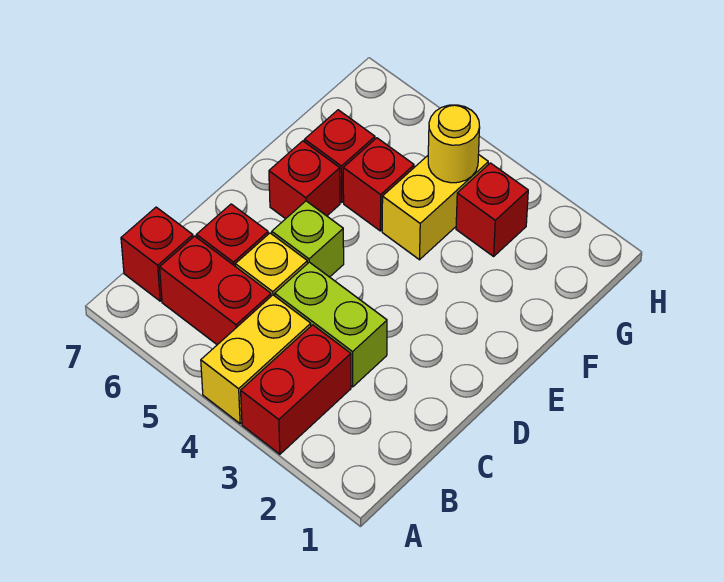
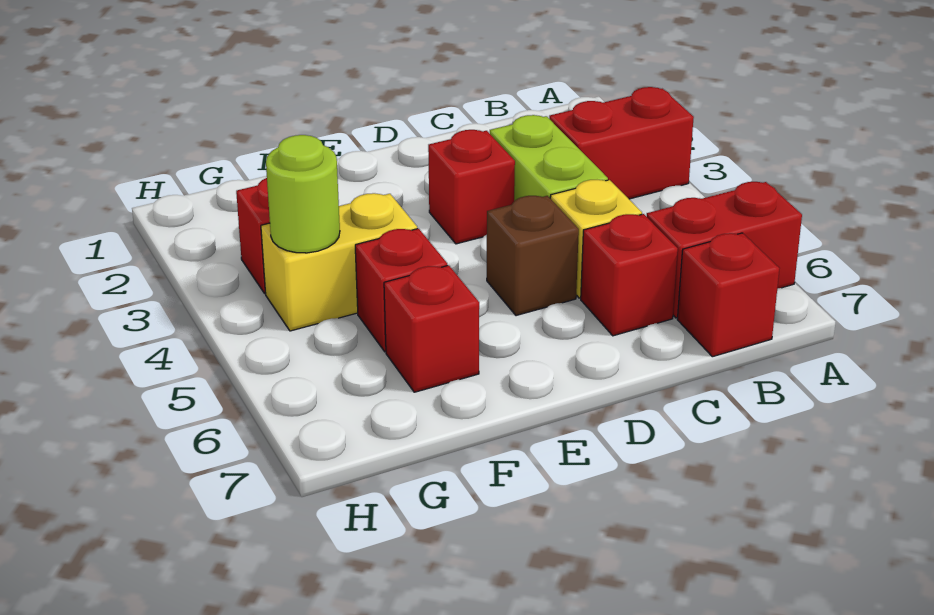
yellow brick A4:B4 level 1 -> none
red brick B5:B6 level 1 -> red brick A6:B6 level 1
lime brick D5 level 1 -> brown brick D5 level 1
red brick E6 level 1 -> red brick D3 level 1
yellow round brick G4 level 2 -> lime round brick G4 level 2

